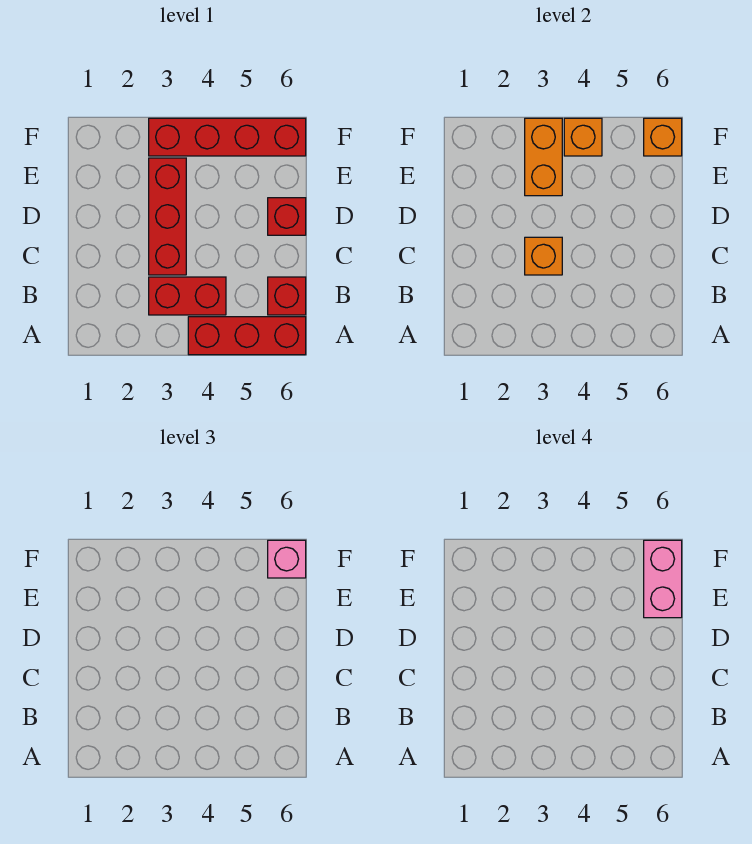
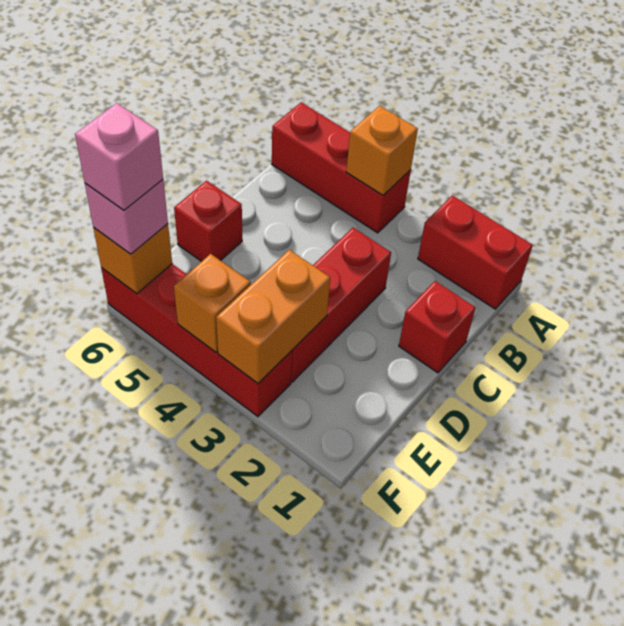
red brick B3:B4 level 1 -> red brick A1:A2 level 1
red brick B6 level 1 -> red brick C1 level 1
orange brick C3 level 2 -> orange brick A4 level 2
pink brick E6:F6 level 4 -> pink brick F6 level 4

